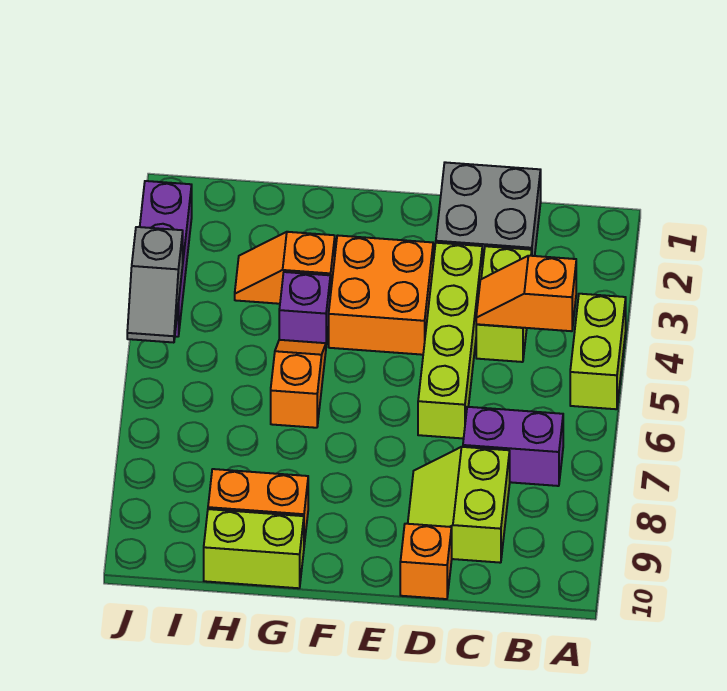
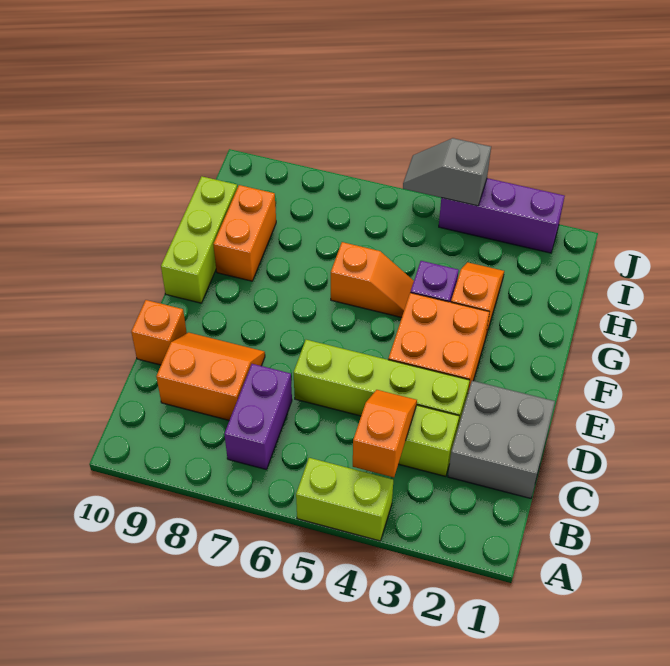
lime slope C8:D9 level 1 top C -> orange slope C8:D9 level 1 top C
lime brick G10:H10 level 1 -> lime brick F10:H10 level 1

